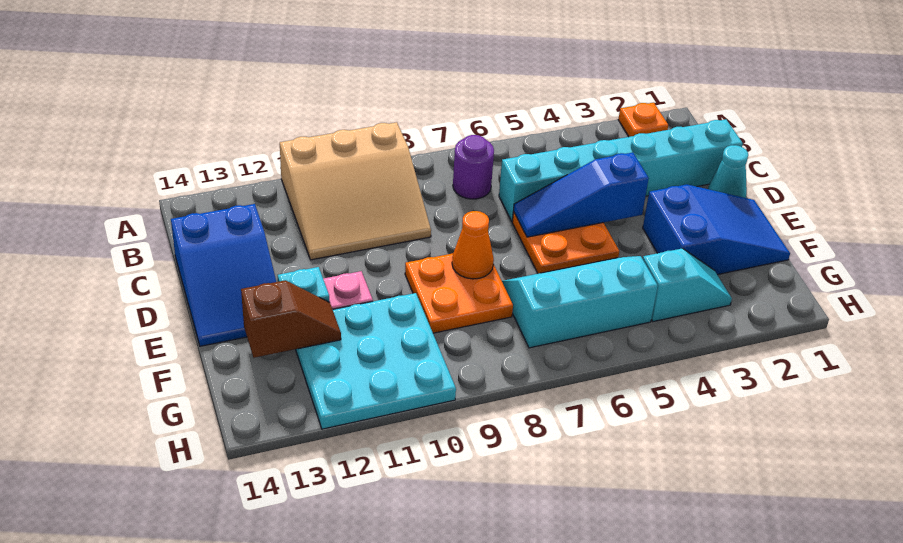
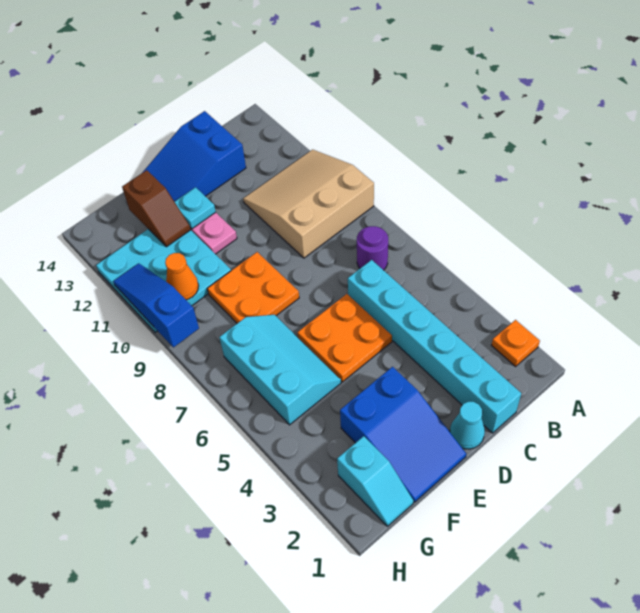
tan slope A9:C11 level 1 top A -> tan slope A9:C11 level 1 top 9
blue slope D4:D6 level 2 top 4 -> blue slope H9:H11 level 2 top 9
orange cone E8 level 2 -> orange cone G10 level 2
cyan slope G3:G4 level 1 top 4 -> cyan slope G1:G2 level 1 top 2

